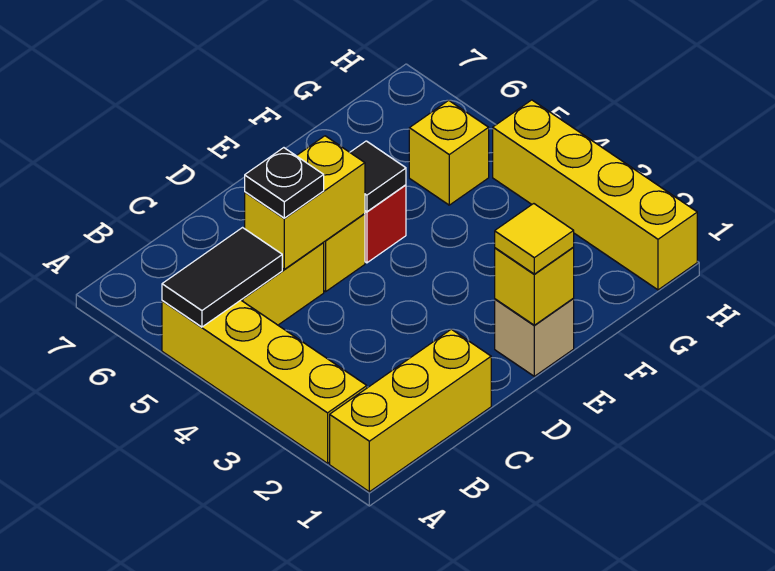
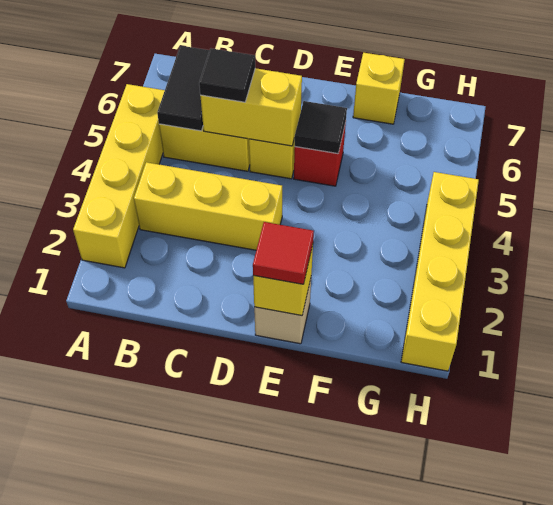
yellow brick A1:C1 level 1 -> yellow brick B3:D3 level 1
black tile A5:B5 level 2 -> black tile B5:B6 level 2
black plate C5 level 3 -> black tile C5 level 3
yellow tile E1 level 3 -> red tile E1 level 3
yellow brick G5 level 1 -> yellow brick F7 level 1

